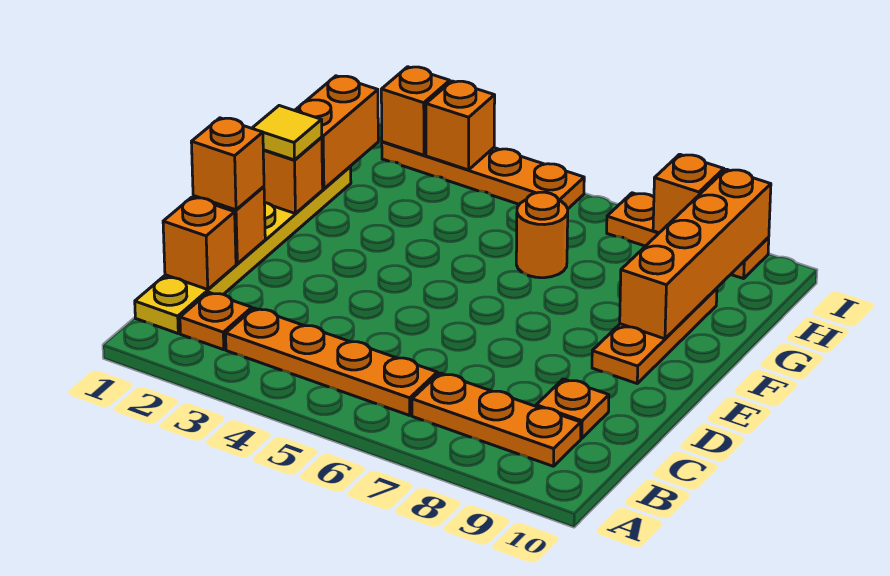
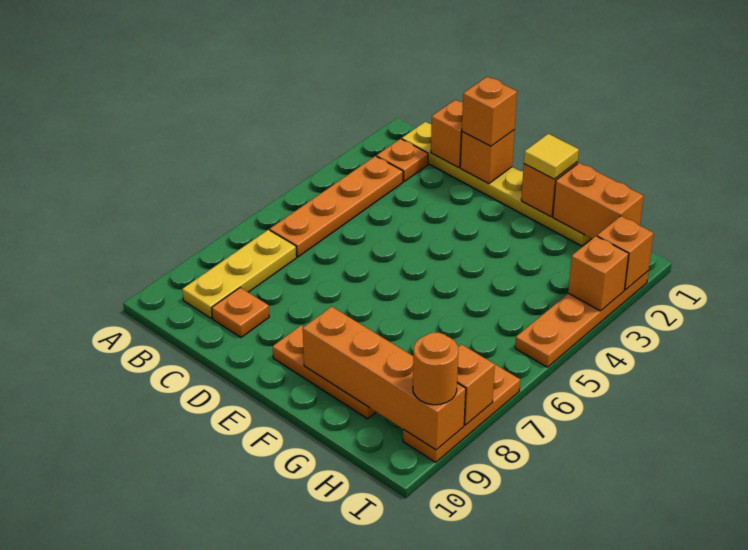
orange plate B7:B9 level 1 -> yellow plate B7:B9 level 1
orange round brick G6 level 1 -> orange round brick I9 level 3

